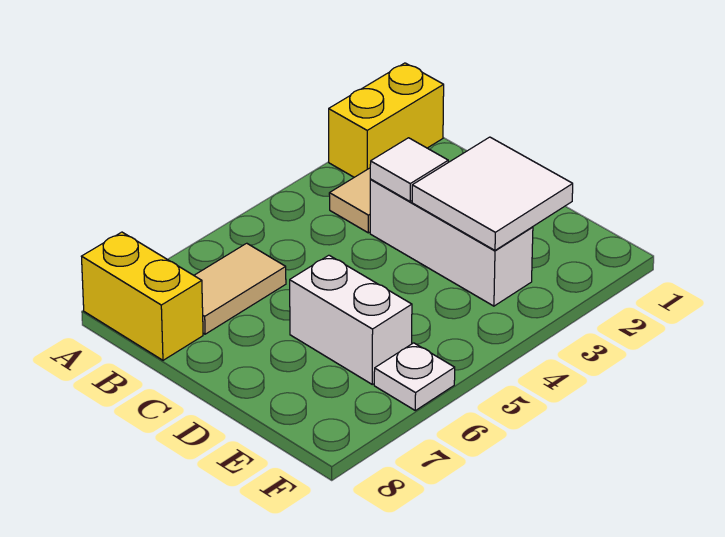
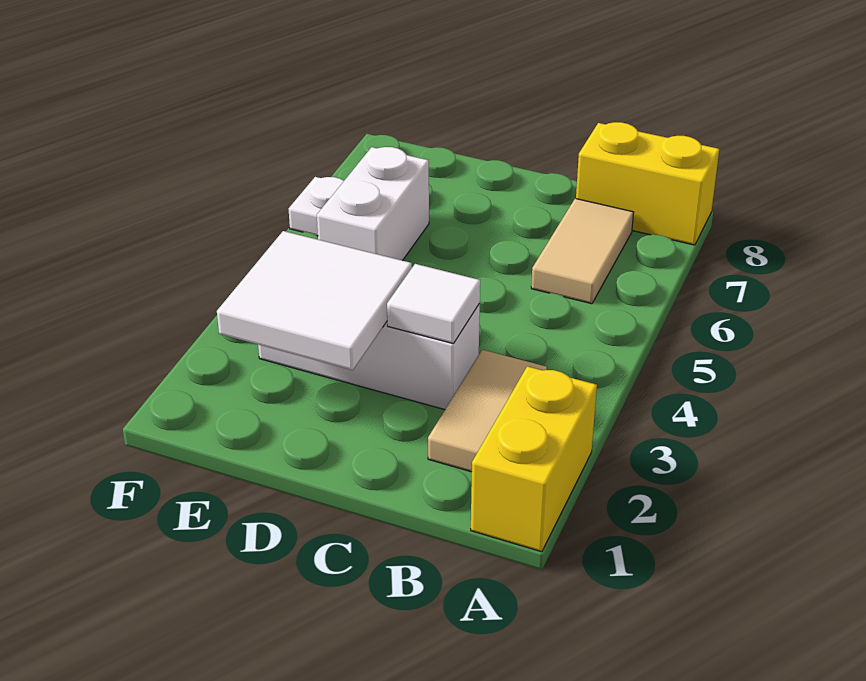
white brick D6:E6 level 1 -> white brick E5:E6 level 1

